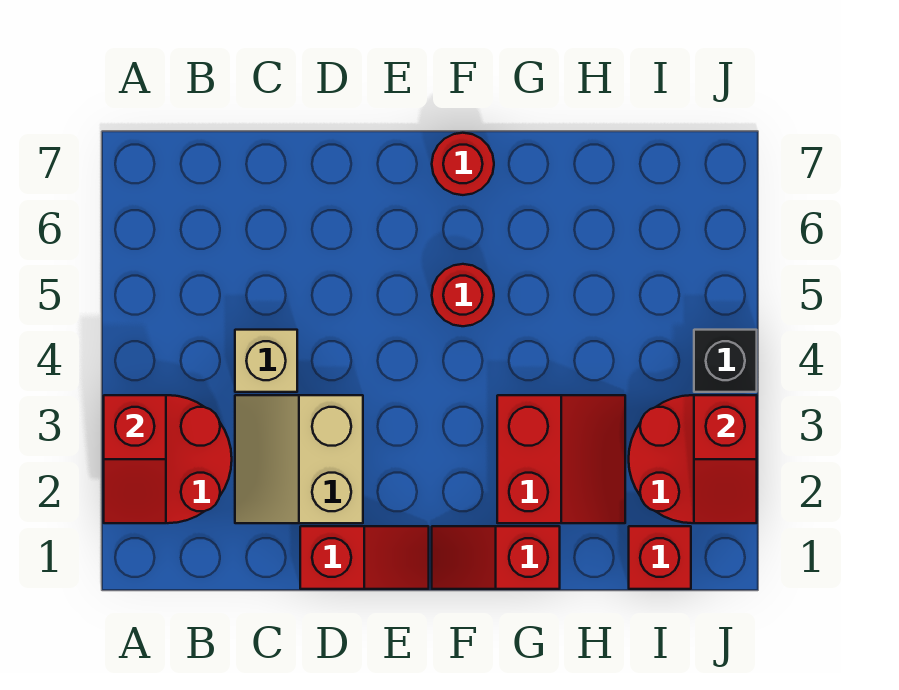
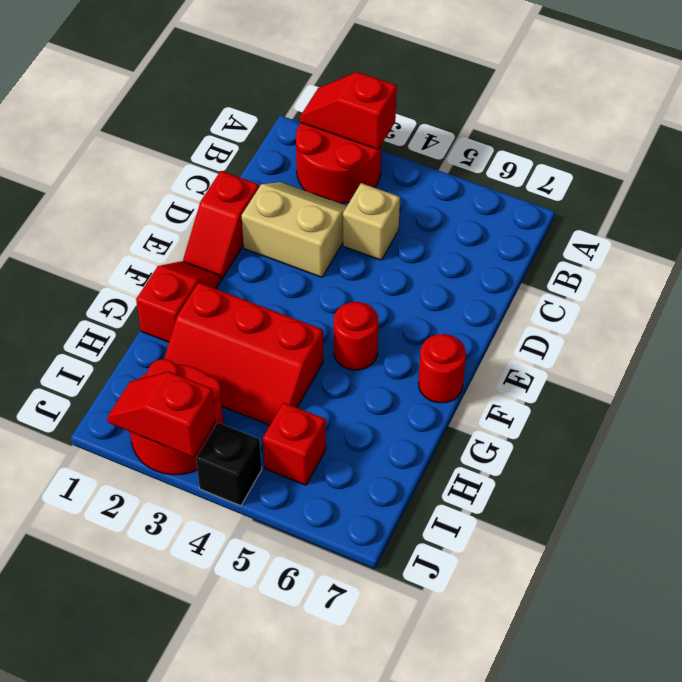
red slope G2:H3 level 1 top G -> red slope G2:H4 level 1 top G
red brick I1 level 1 -> red brick I5 level 1

